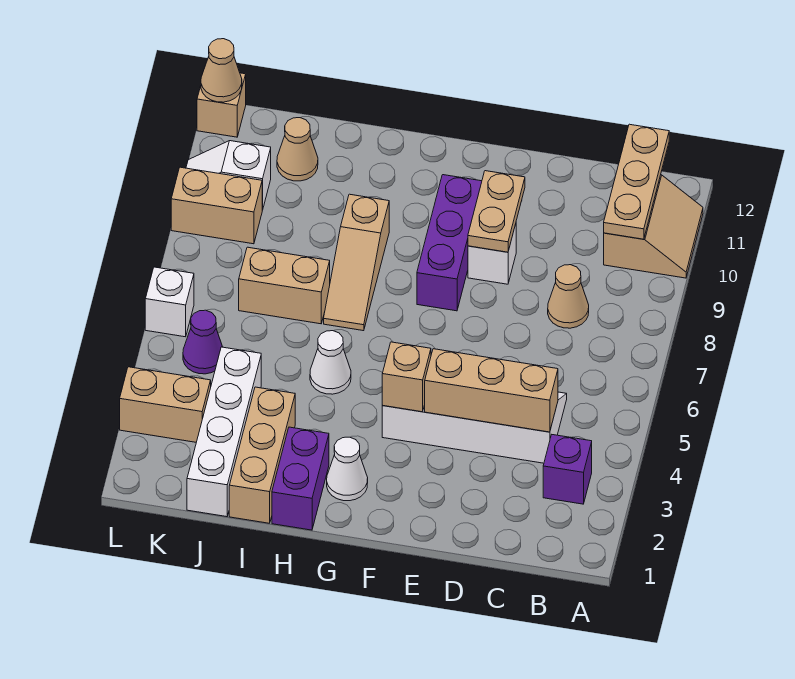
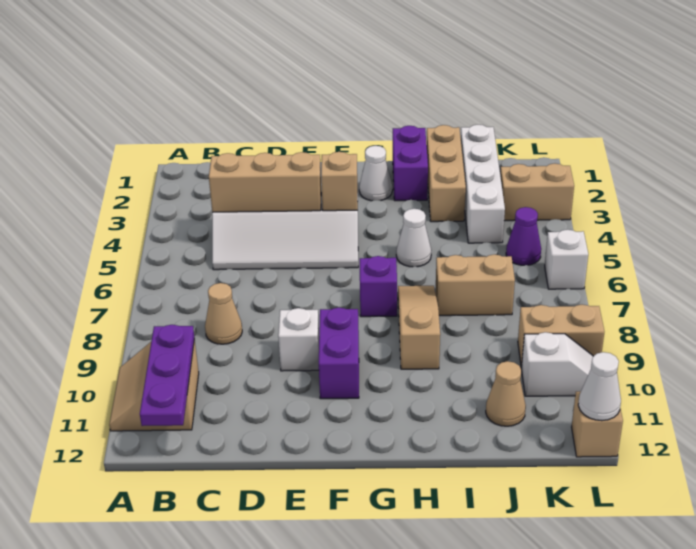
purple brick B3 level 1 -> purple brick G7 level 1
tan plate B10:B12 level 2 -> purple plate B10:B12 level 2
tan plate E9:E10 level 2 -> none
purple brick F8:F10 level 1 -> purple brick F9:F10 level 1
tan cone L12 level 2 -> white cone L12 level 2

